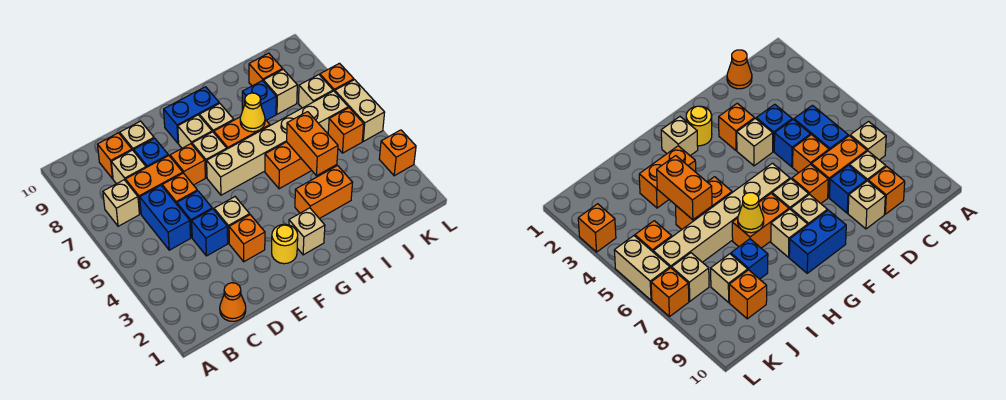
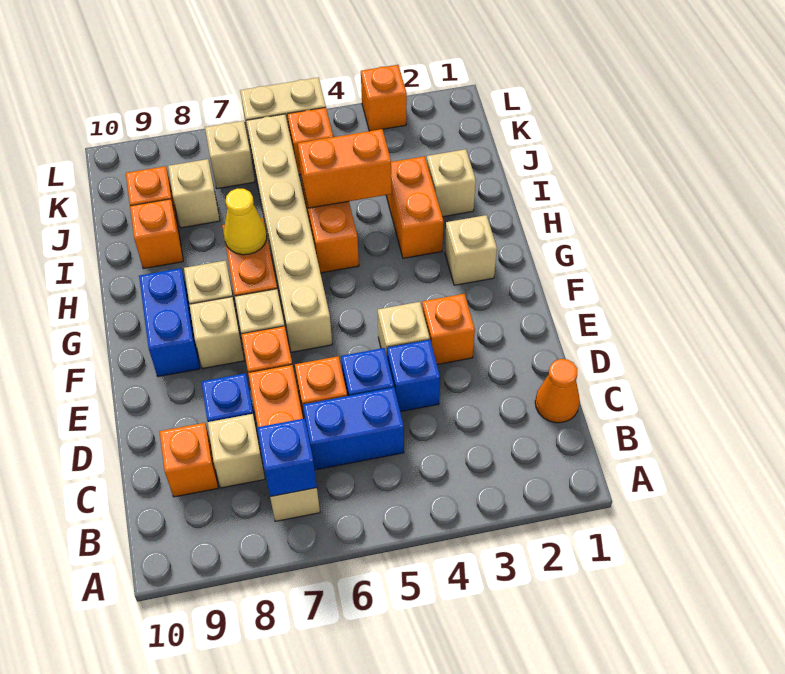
tan brick D9 level 1 -> tan brick I2 level 1
yellow round brick F2 level 1 -> none
blue brick I8 level 1 -> blue brick B7 level 2
orange brick L7 level 1 -> orange brick I9 level 1

